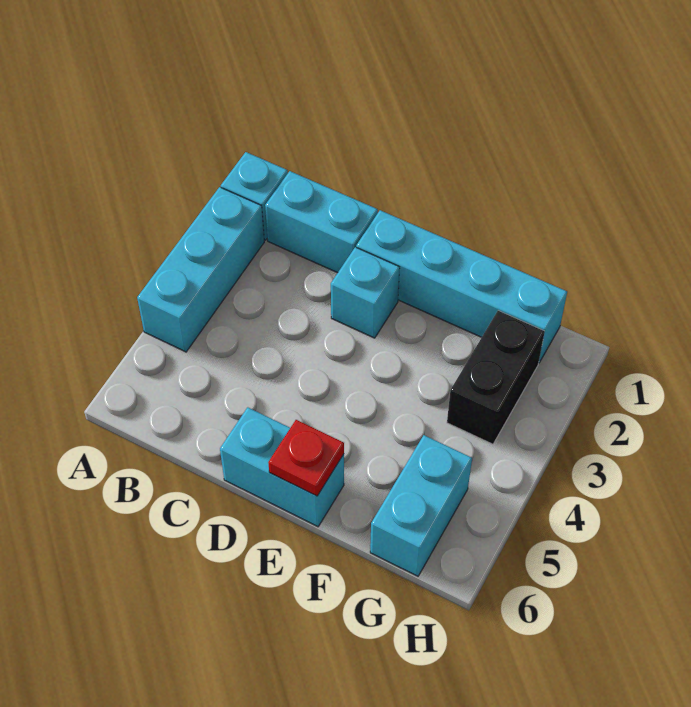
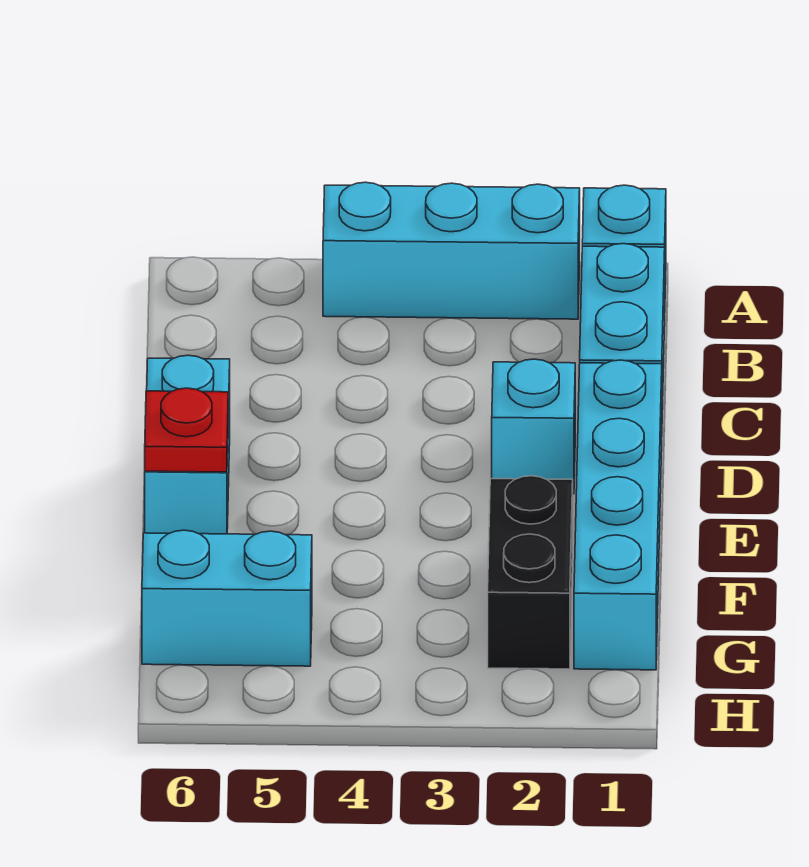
black brick G2:G3 level 1 -> black brick F2:G2 level 1

